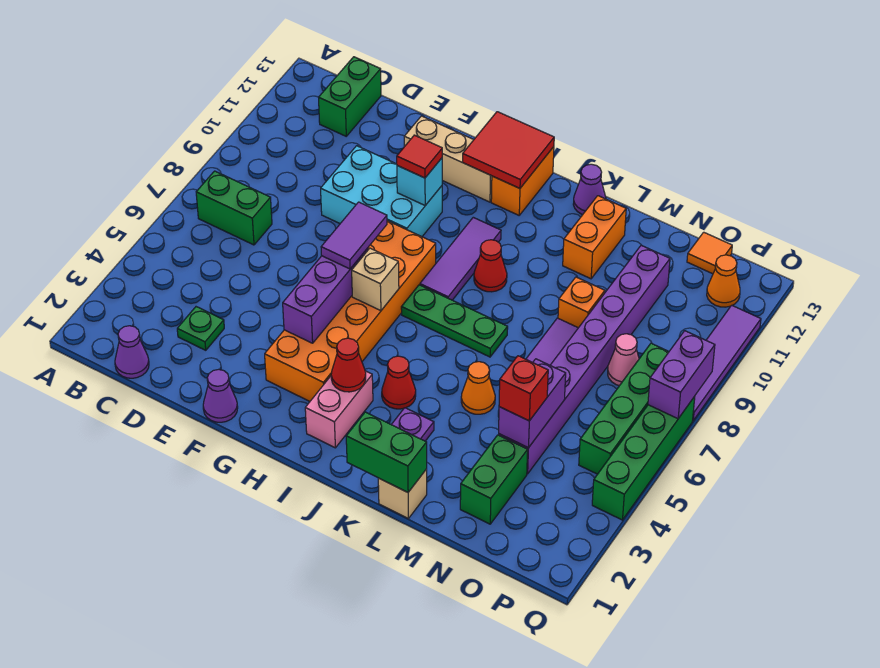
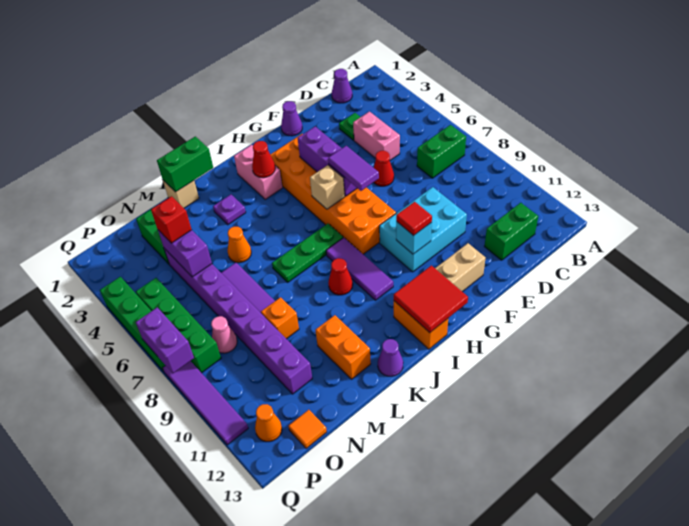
green brick C12:C13 level 1 -> green brick C12:D12 level 1
none -> pink brick D4:D5 level 1
red cone J4 level 1 -> red cone E6 level 1

